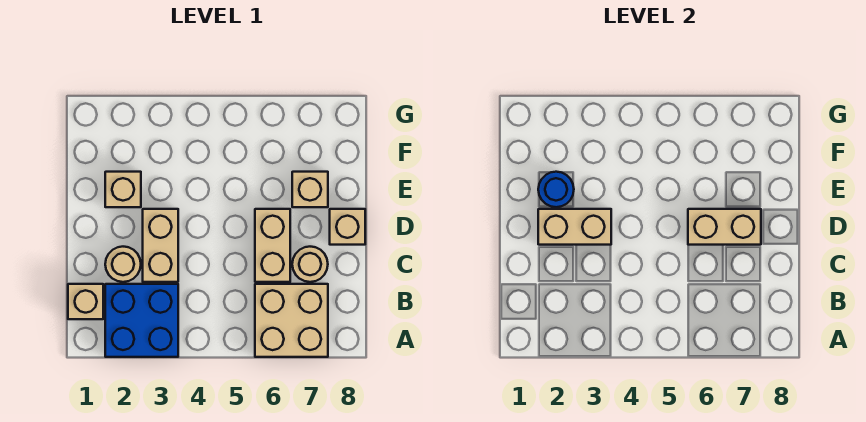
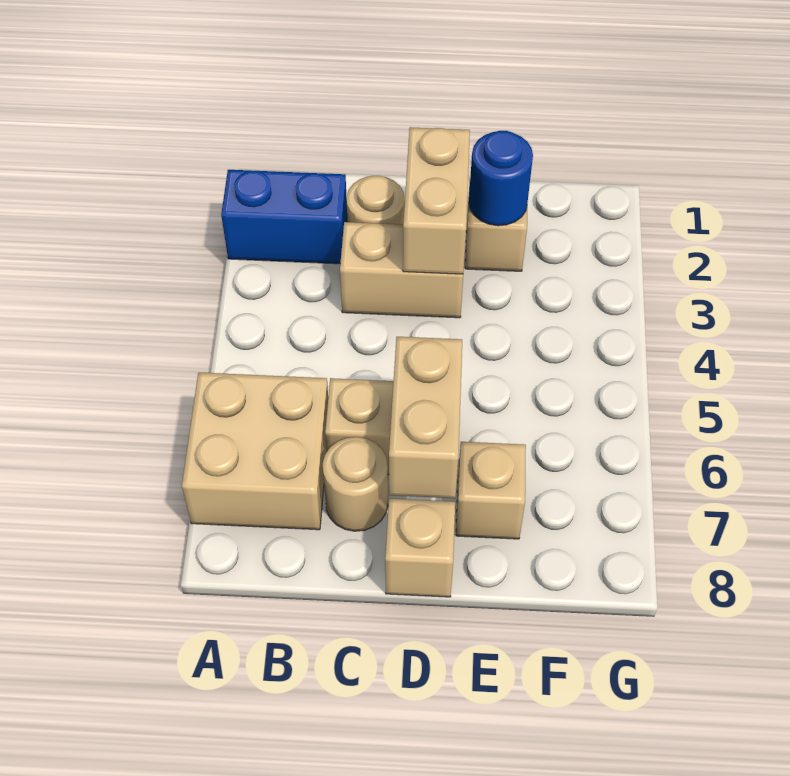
blue brick A2:B3 level 1 -> blue brick A2:B2 level 1
tan brick B1 level 1 -> none

